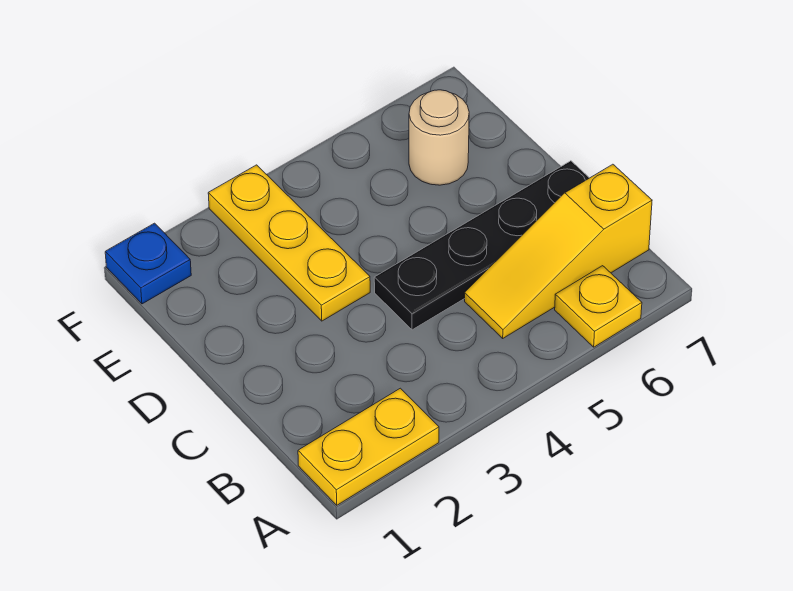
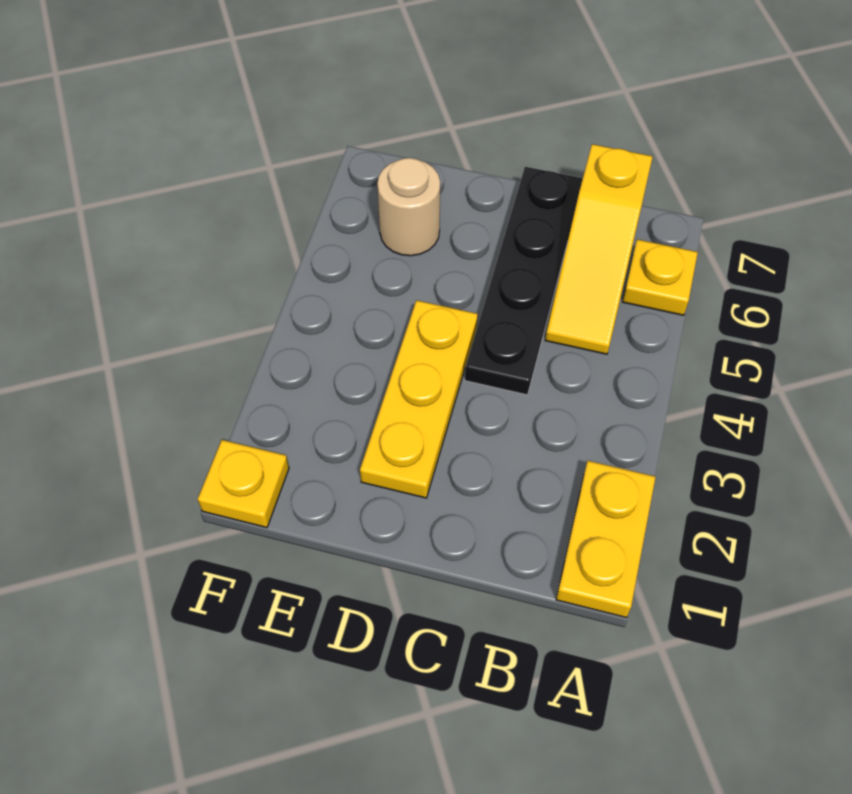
yellow plate D3:F3 level 1 -> yellow plate D2:D4 level 1
blue plate F1 level 1 -> yellow plate F1 level 1

